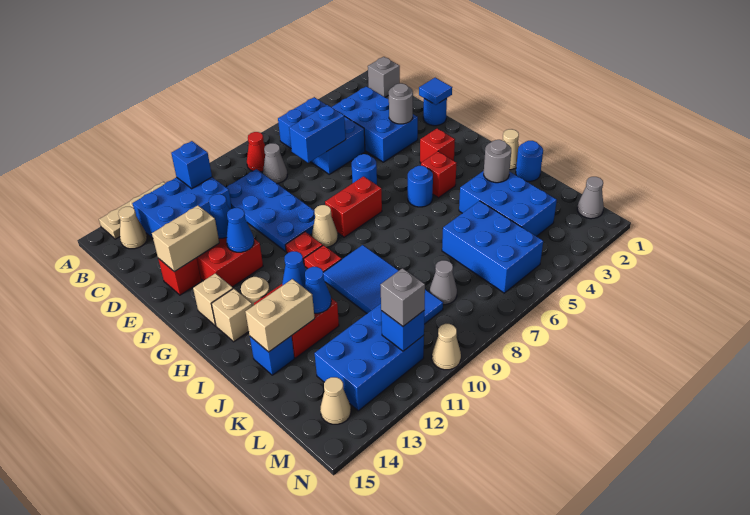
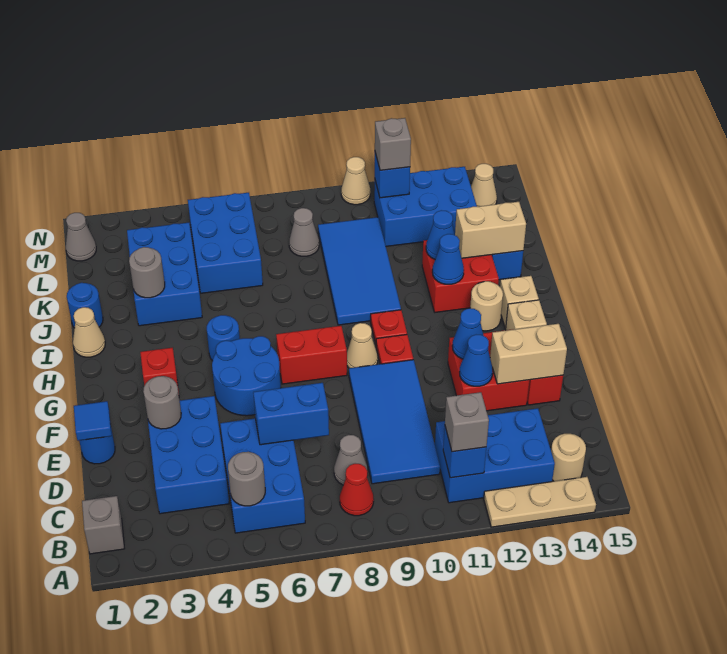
none -> grey round brick B5 level 2
none -> grey brick B11 level 3
tan cone B14 level 1 -> tan round brick B14 level 1
blue plate C9:F10 level 1 -> blue tile C9:F10 level 1
blue round brick F6 level 1 -> blue round brick F5:G6 level 1
red brick H4 level 1 -> none

